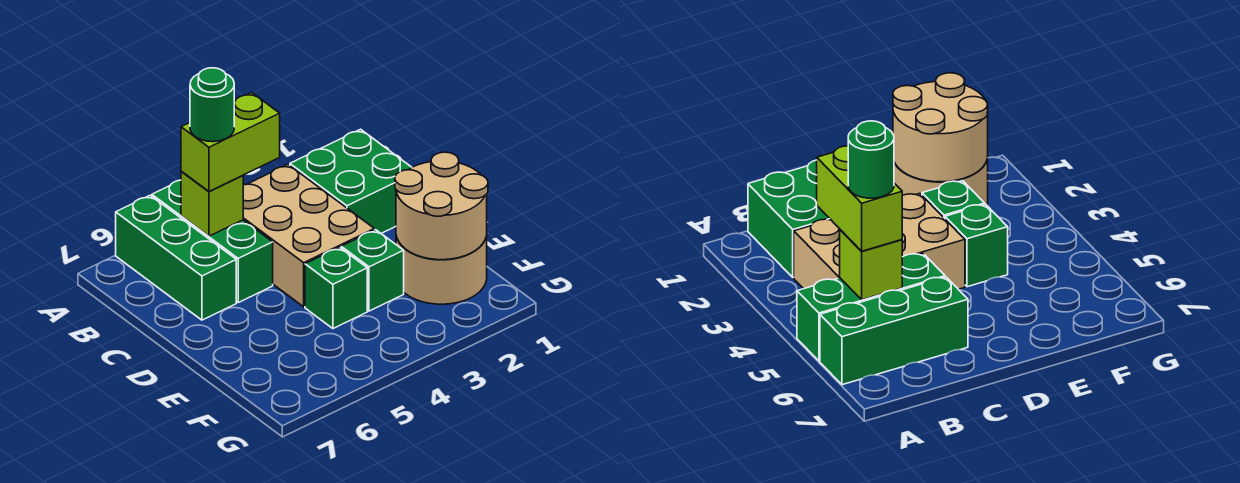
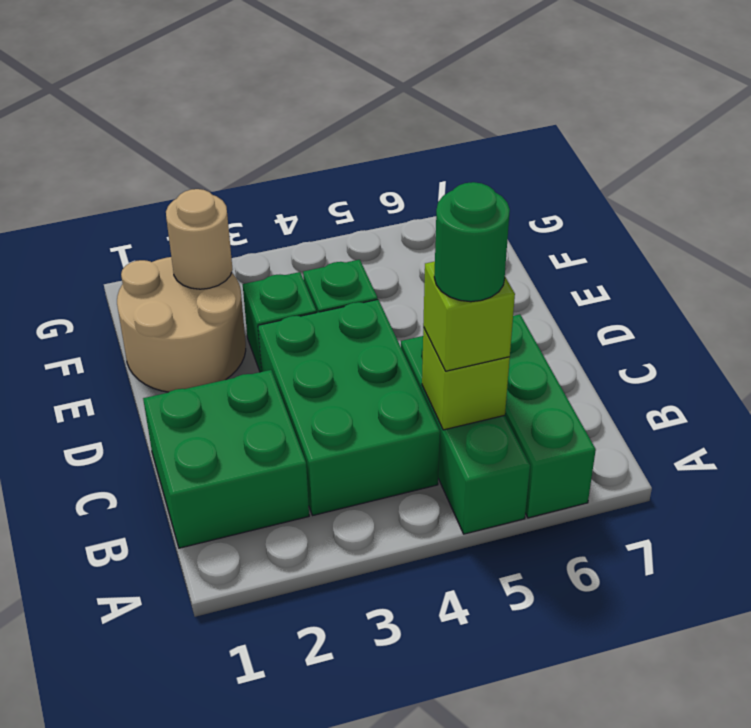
tan brick B3:D4 level 1 -> green brick B3:D4 level 1
lime brick B4:B5 level 3 -> lime brick B5 level 3
tan round brick E1:F2 level 2 -> tan round brick F2 level 2

